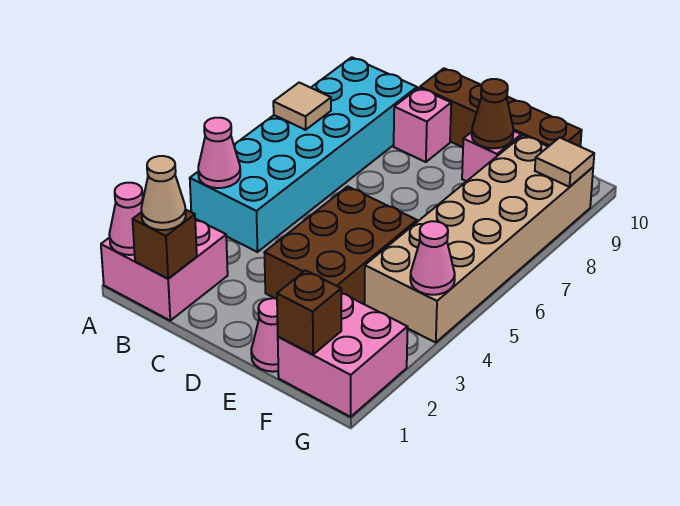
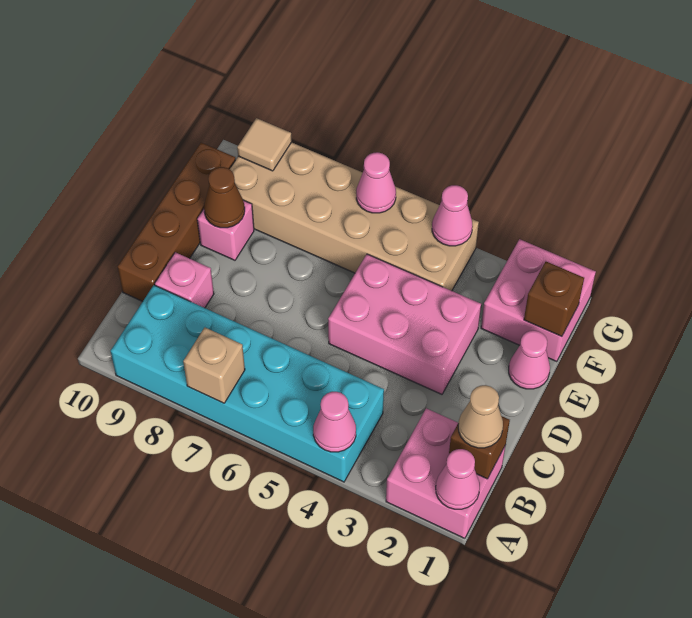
tan tile A7 level 2 -> tan brick A7 level 2
brown brick D3:E5 level 1 -> pink brick D3:E5 level 1
none -> pink cone G6 level 2

